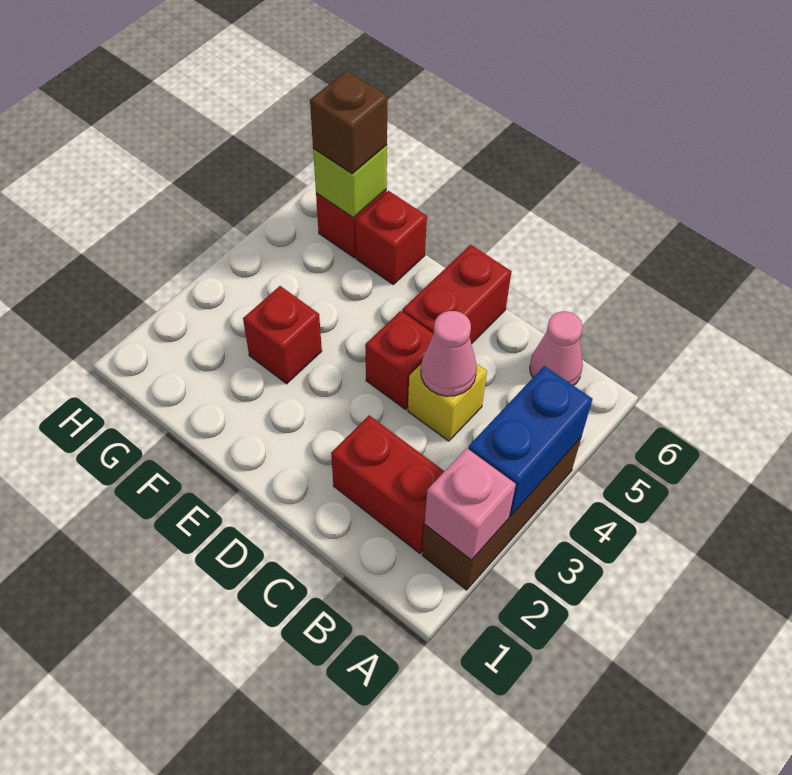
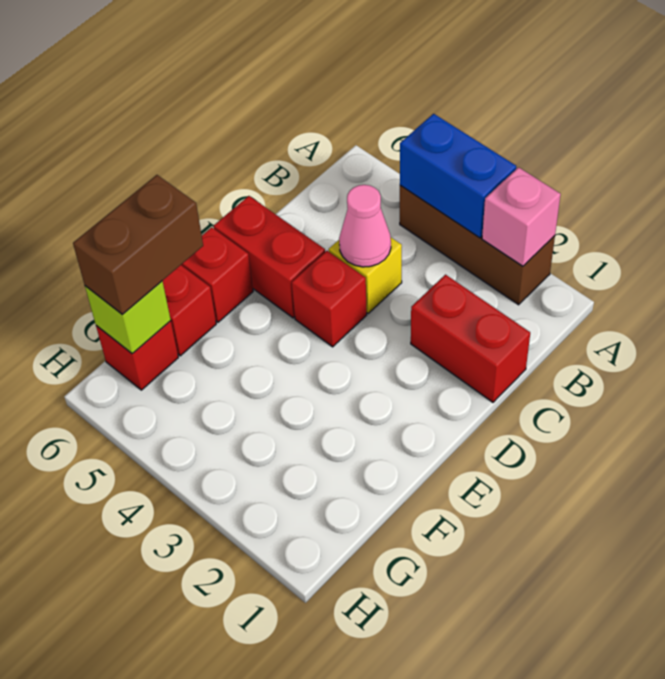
red brick B2:C2 level 1 -> red brick C1:C2 level 1
pink cone B6 level 1 -> none
red brick F3 level 1 -> red brick E6 level 1
brown brick G6 level 3 -> brown brick F6:G6 level 3

